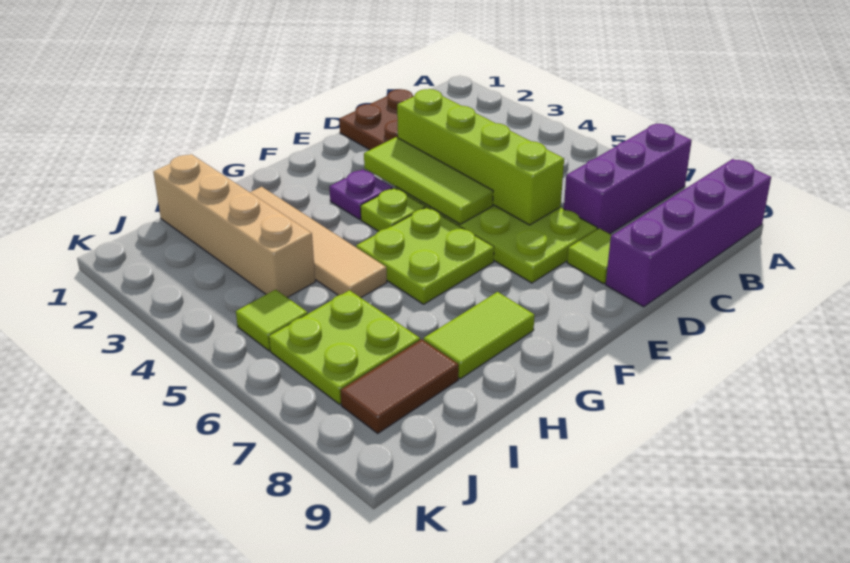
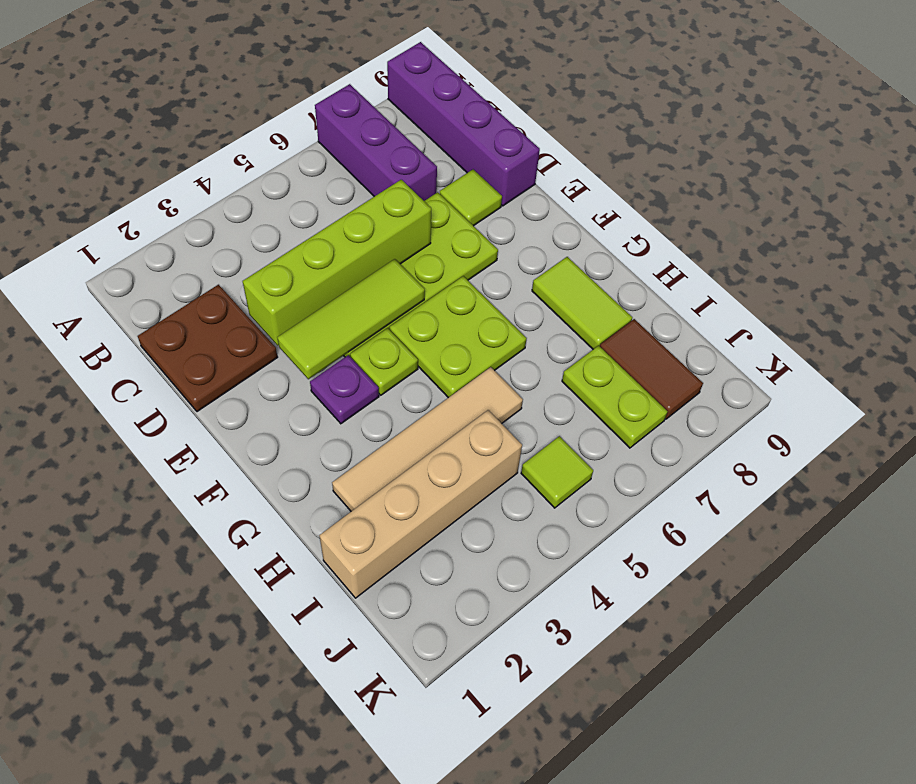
lime plate I6:J7 level 1 -> lime plate I7:J7 level 1

